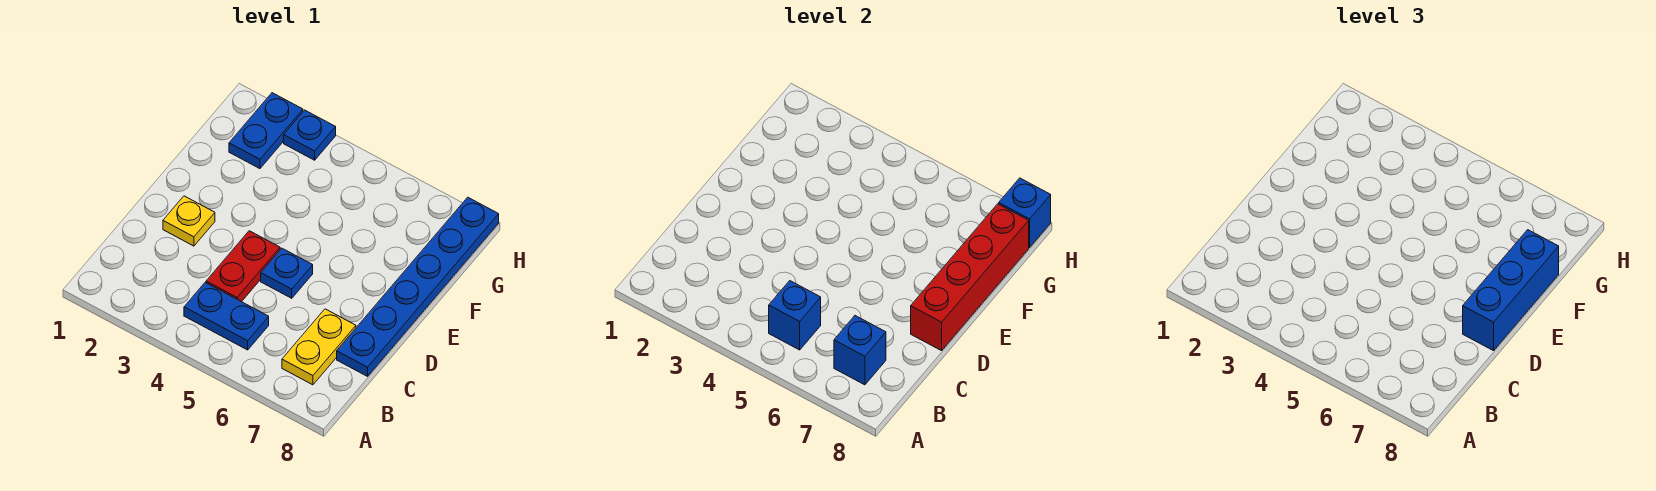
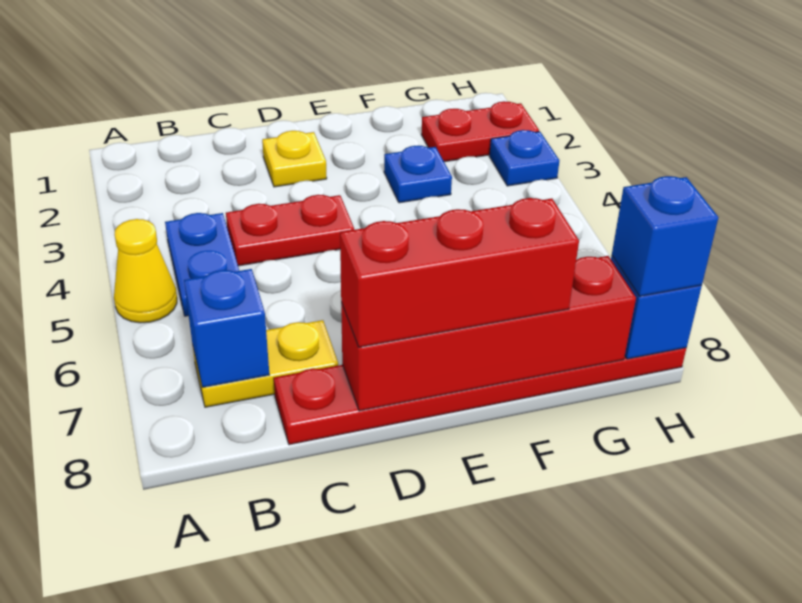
none -> yellow cone A5 level 1
blue brick B5 level 2 -> blue brick H8 level 3
blue plate C8:H8 level 1 -> red plate C8:H8 level 1
blue plate D5 level 1 -> blue plate F3 level 1
blue brick D8:F8 level 3 -> red brick D8:F8 level 3
blue plate G2:H2 level 1 -> red plate G2:H2 level 1

